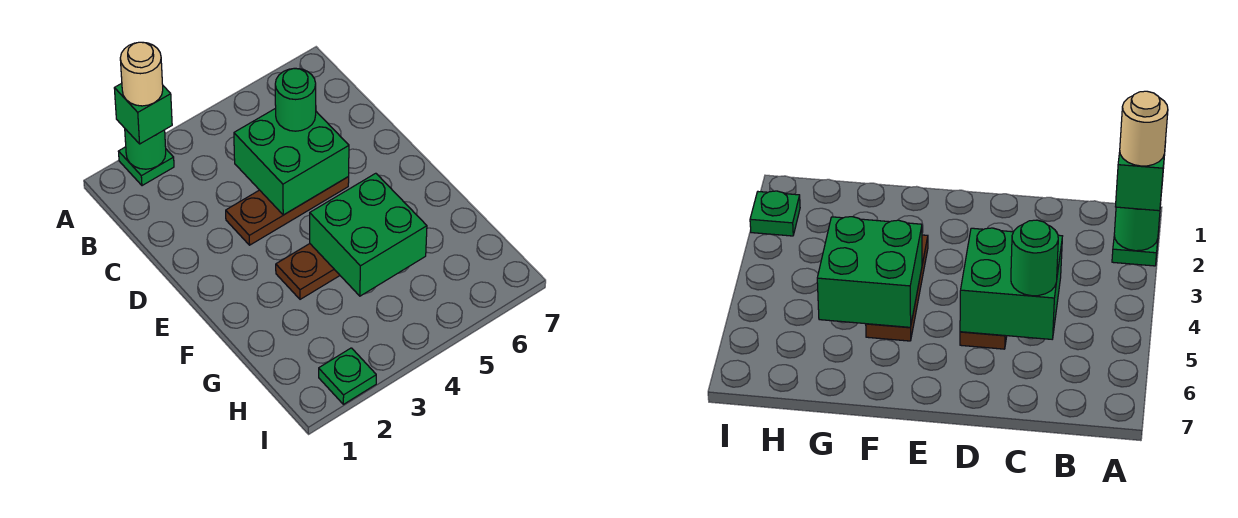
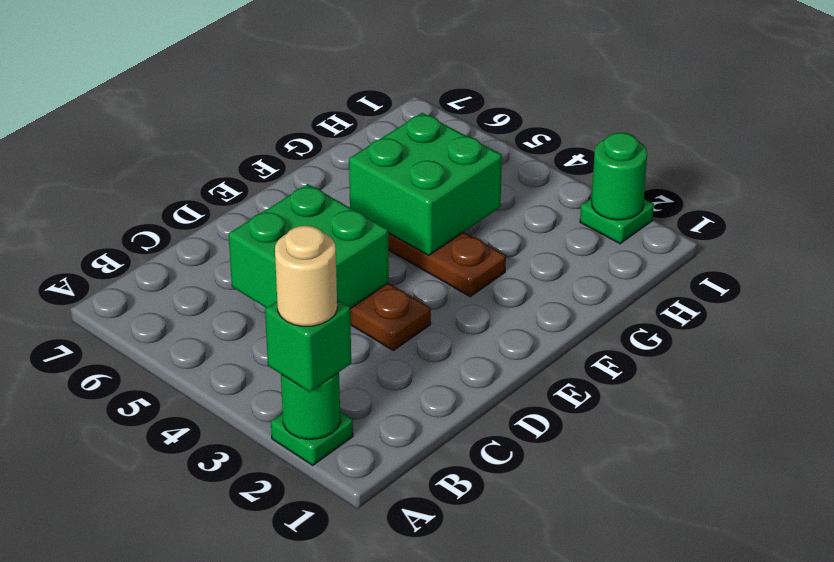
green round brick C5 level 3 -> green round brick I2 level 2

